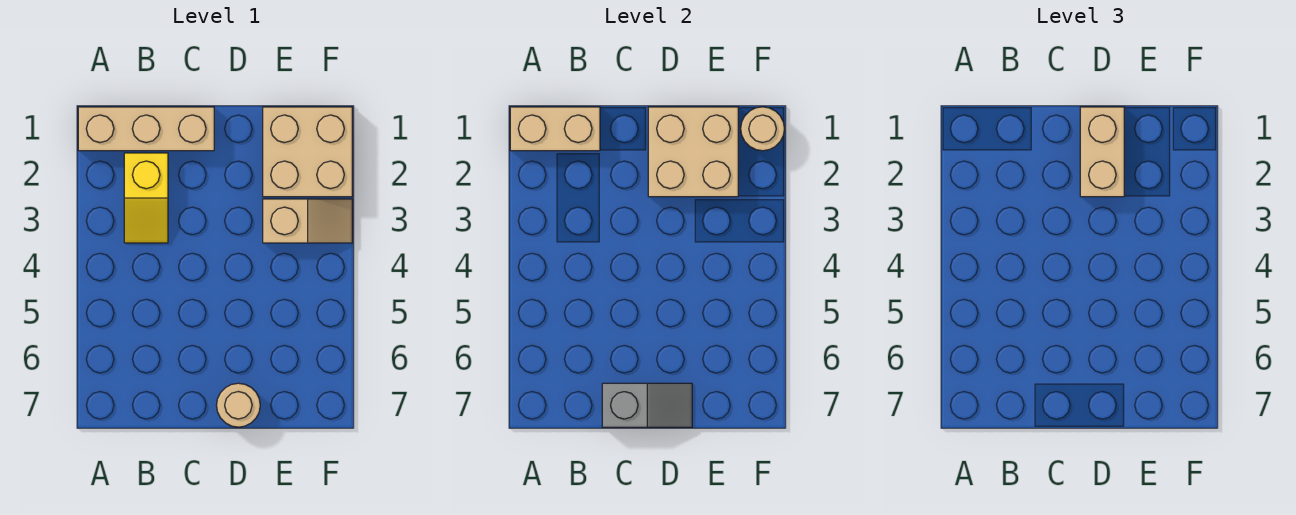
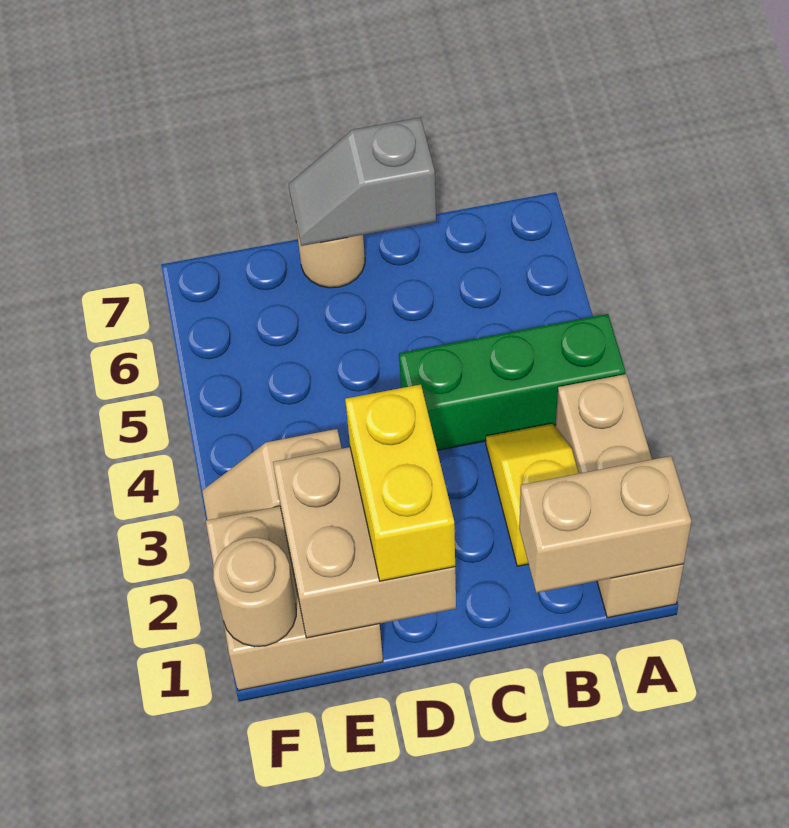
tan brick A1:C1 level 1 -> tan brick A1:A3 level 1
none -> green brick A4:C4 level 1
tan brick D1:D2 level 3 -> yellow brick D1:D2 level 3

